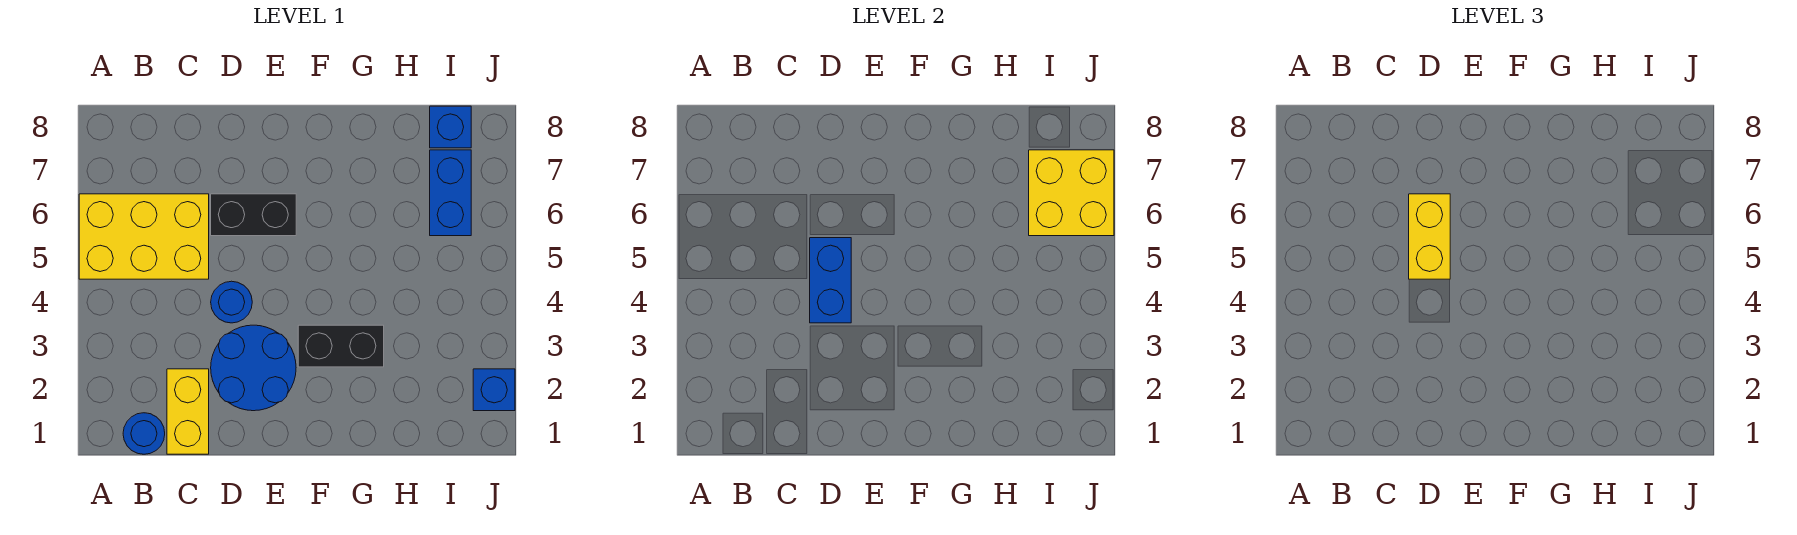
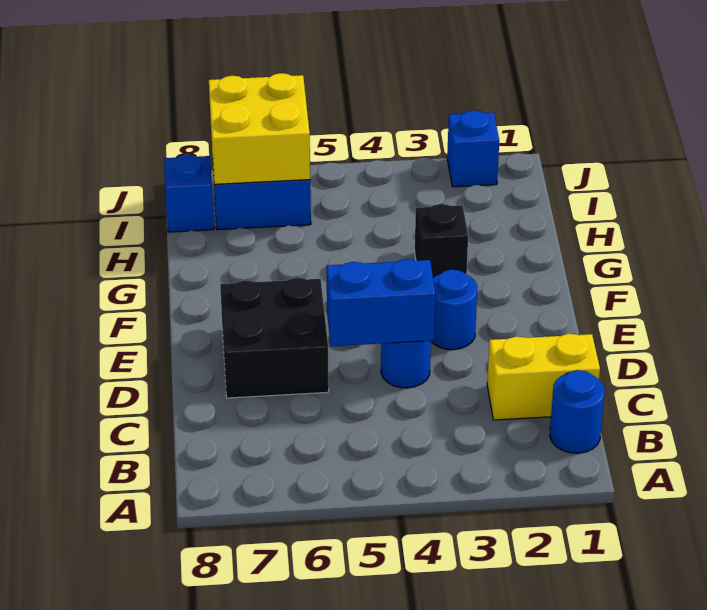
yellow brick A5:C6 level 1 -> none
blue round brick D2:E3 level 1 -> blue round brick E3 level 1
yellow brick D5:D6 level 3 -> none
black brick D6:E6 level 1 -> black brick D6:E7 level 1
black brick F3:G3 level 1 -> black brick G3 level 1

